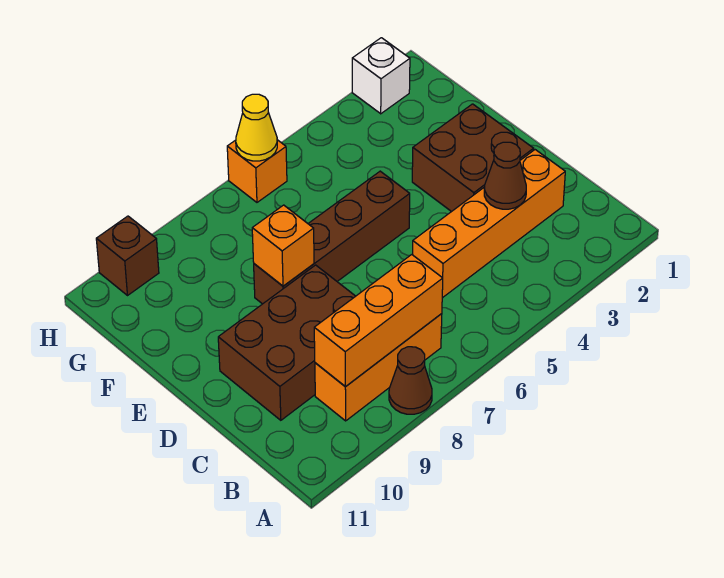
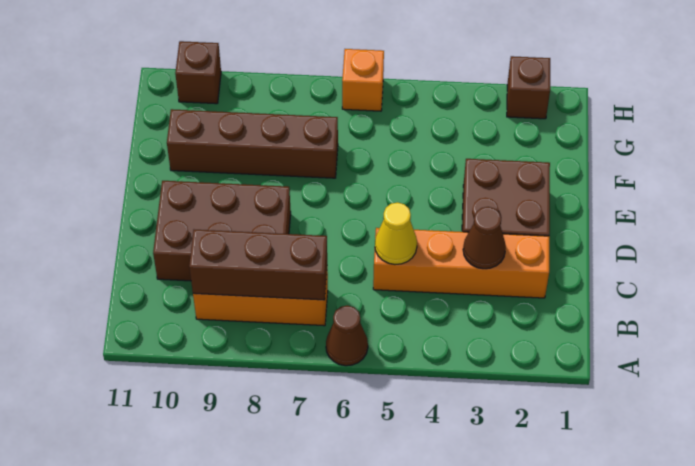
brown cone A8 level 1 -> brown cone A6 level 1
orange brick B7:B9 level 2 -> brown brick B7:B9 level 2
brown brick E5:E8 level 1 -> brown brick F7:F10 level 1
orange brick E8 level 2 -> none
white brick H2 level 1 -> brown brick H2 level 1
yellow cone H6 level 2 -> yellow cone C5 level 2

